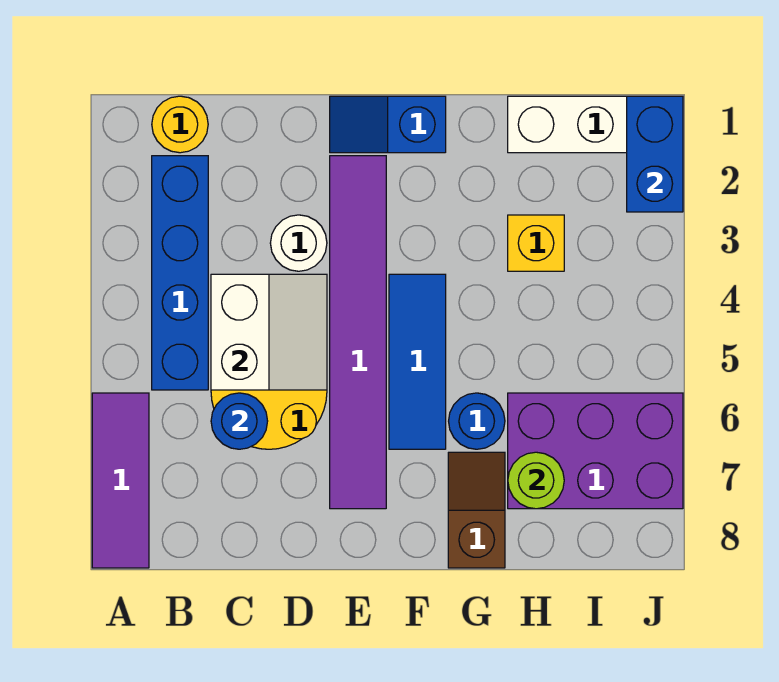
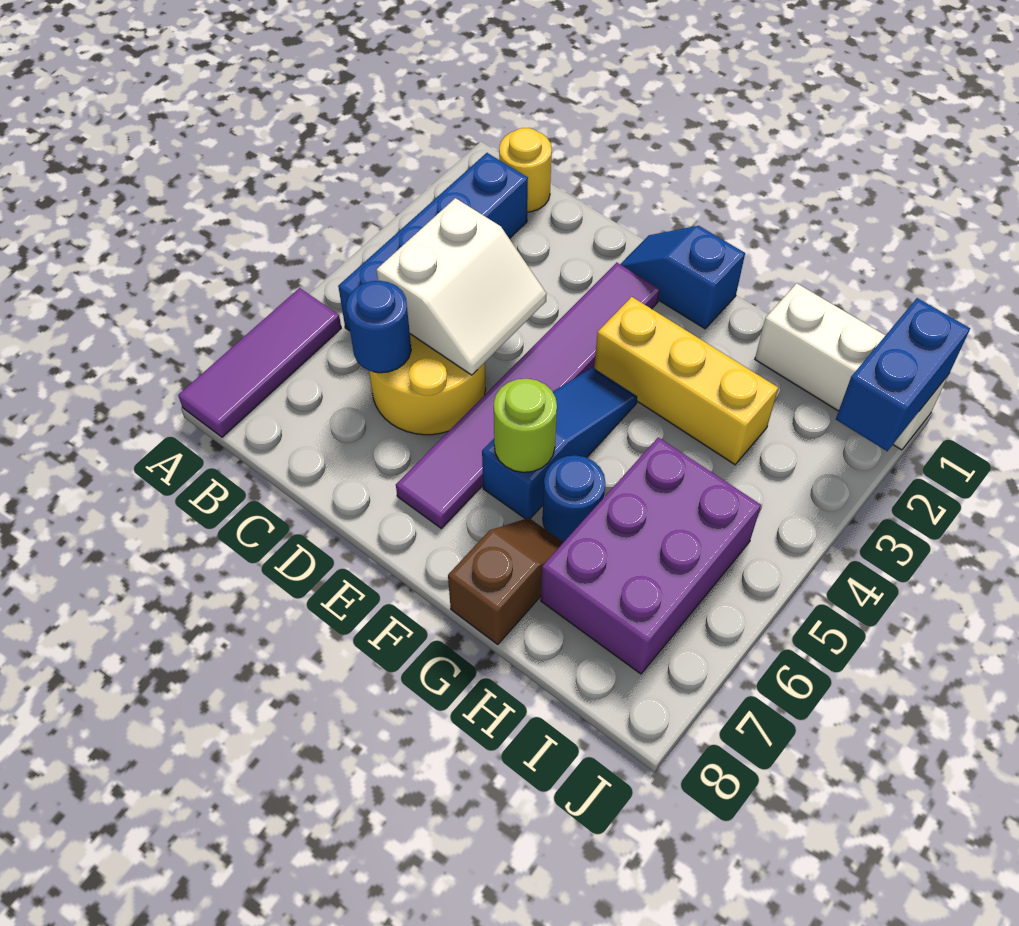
white round brick D3 level 1 -> none
blue tile F4:F6 level 1 -> blue slope F4:F6 level 1 top 6
yellow brick H3 level 1 -> yellow brick F3:H3 level 1
purple brick H6:J7 level 1 -> purple brick H5:I7 level 1
lime round brick H7 level 2 -> lime round brick F6 level 2

